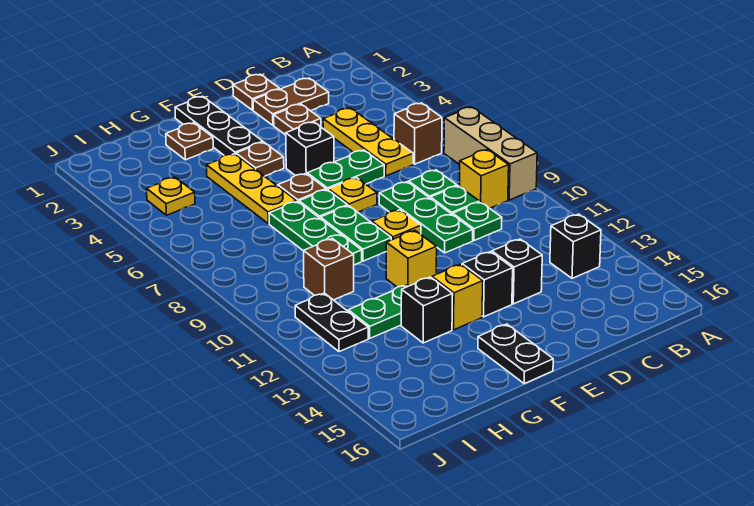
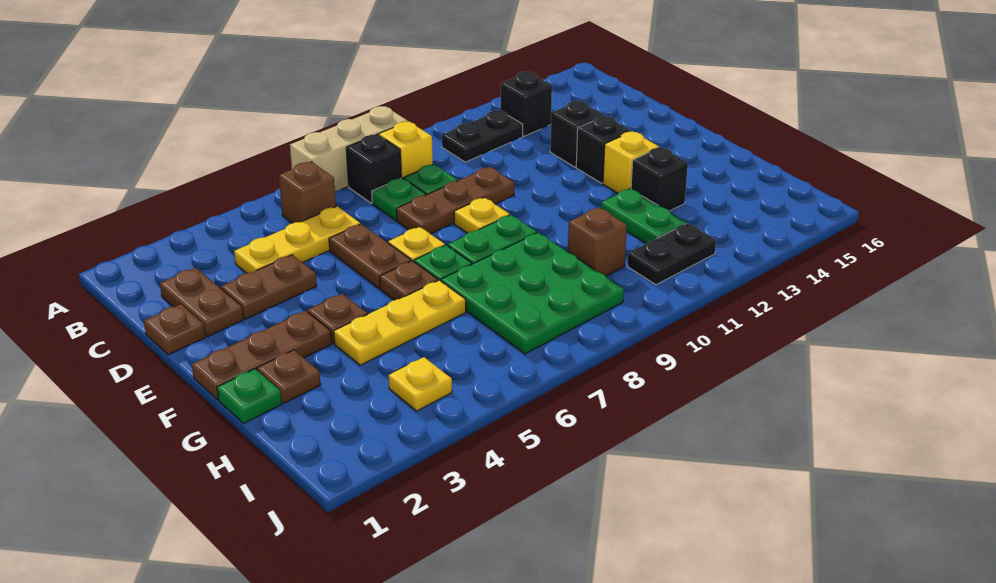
green plate C10 level 1 -> green plate G1 level 1
brown plate D3 level 1 -> brown plate D3:D4 level 1
green plate D6:E6 level 1 -> brown plate D6:E6 level 1
green plate D8:D10 level 1 -> brown plate D8:D10 level 1
black brick E5 level 1 -> black brick B8 level 1
black plate F1:F3 level 1 -> brown plate F1:F3 level 1
yellow brick F11 level 1 -> none
black plate F15:F16 level 1 -> black plate B11:B12 level 1
green plate G7:G9 level 1 -> green plate G7:I9 level 1

